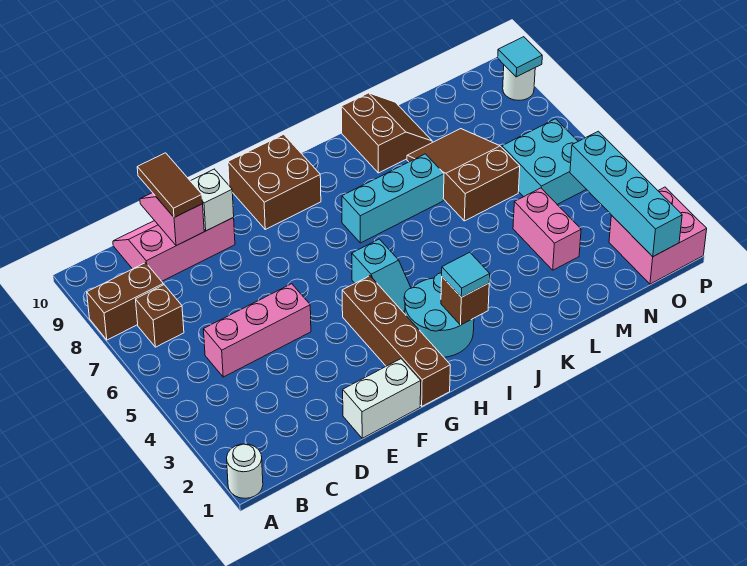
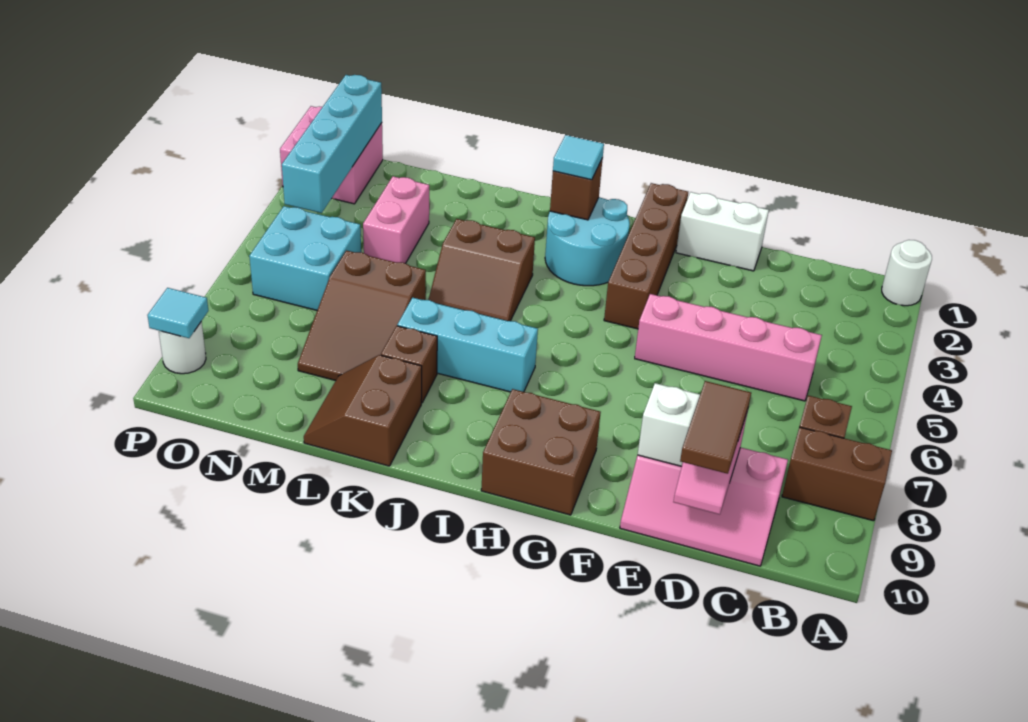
pink brick C5:E5 level 1 -> pink brick C5:F5 level 1
cyan slope H4:H5 level 1 top 5 -> none
none -> brown slope J4:K5 level 1 top 4
none -> brown brick K8 level 1

